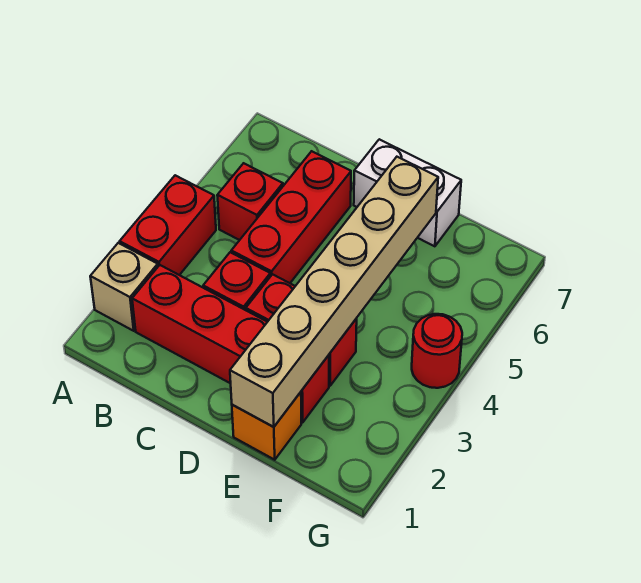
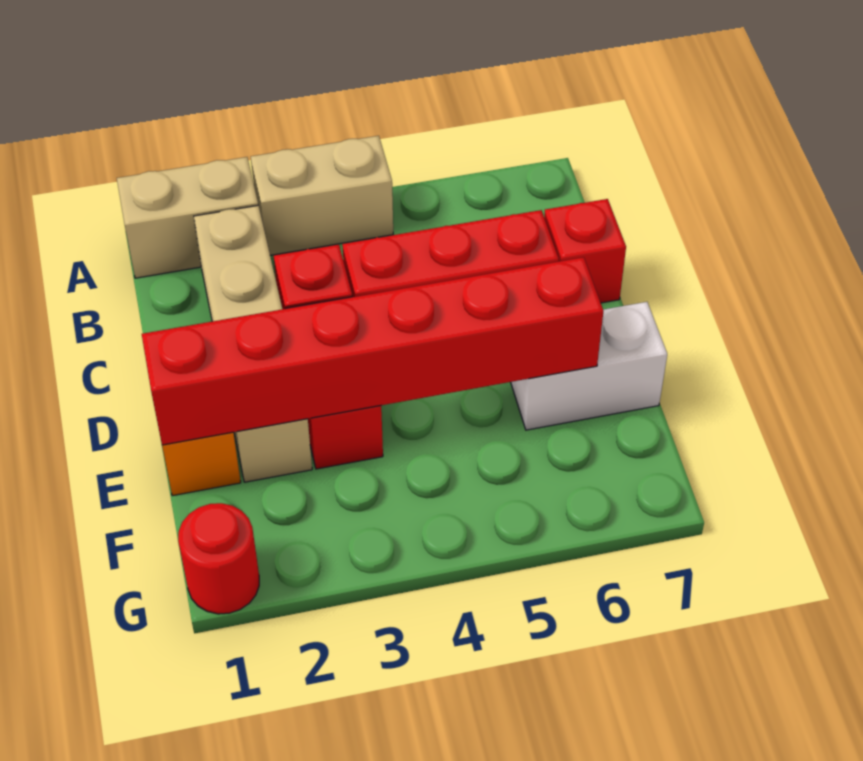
tan brick A2 level 1 -> tan brick A1:A2 level 1
red brick A3:A4 level 1 -> tan brick A3:A4 level 1
red brick B2:E2 level 1 -> tan brick B2:E2 level 1
red brick B5 level 1 -> red brick C7 level 1
white brick D7:E7 level 1 -> white brick E6:E7 level 1
tan brick E1:E6 level 2 -> red brick E1:E6 level 2
red round brick G4 level 1 -> red round brick G1 level 1

